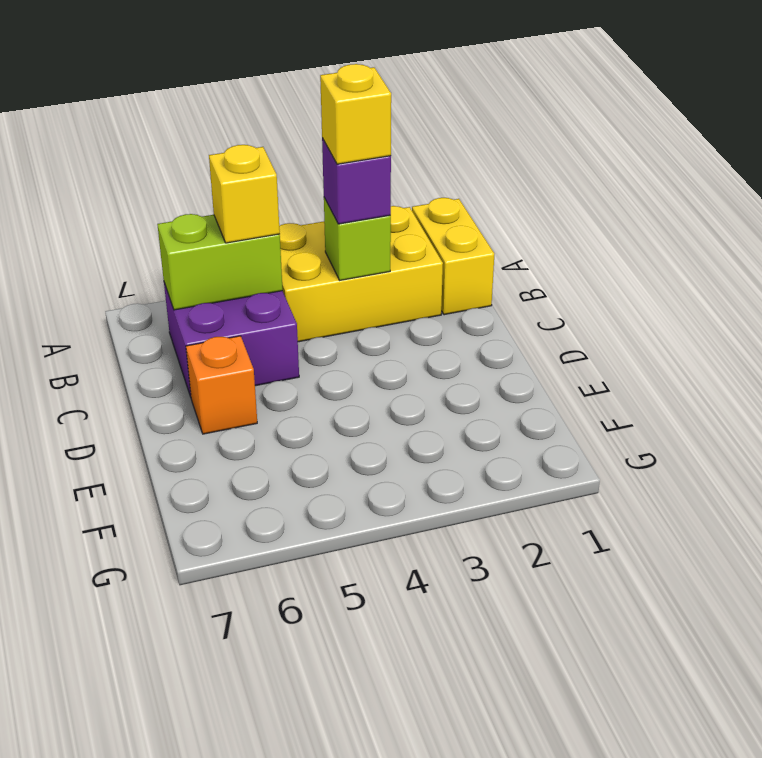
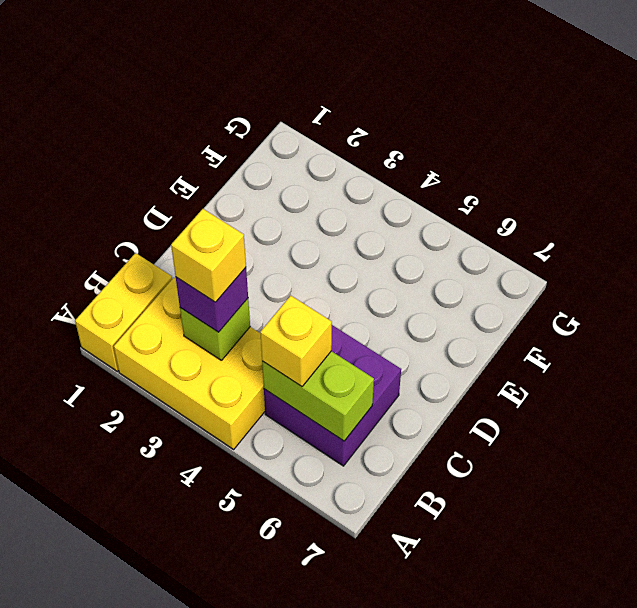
orange brick D6 level 1 -> none

